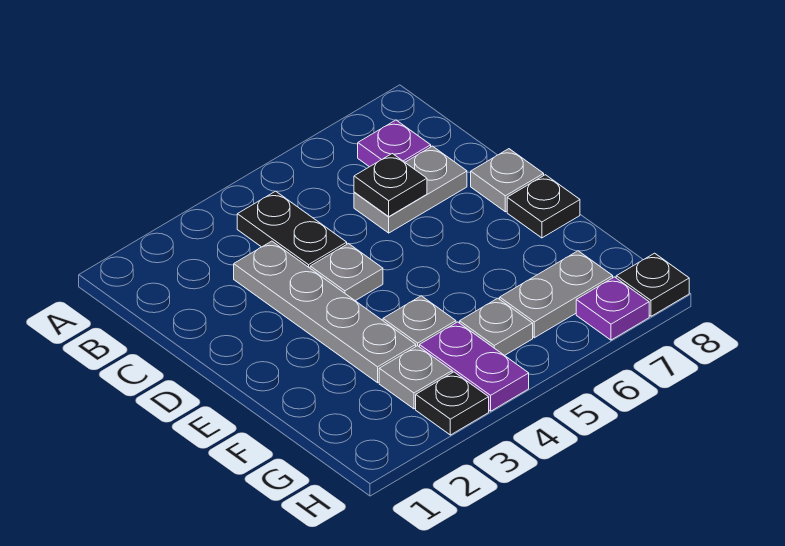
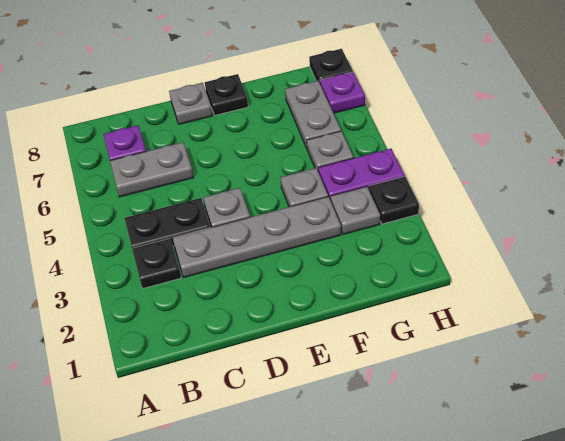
grey plate C6:C7 level 1 -> grey plate B6:C6 level 1
black plate C6 level 2 -> black plate B3 level 1

